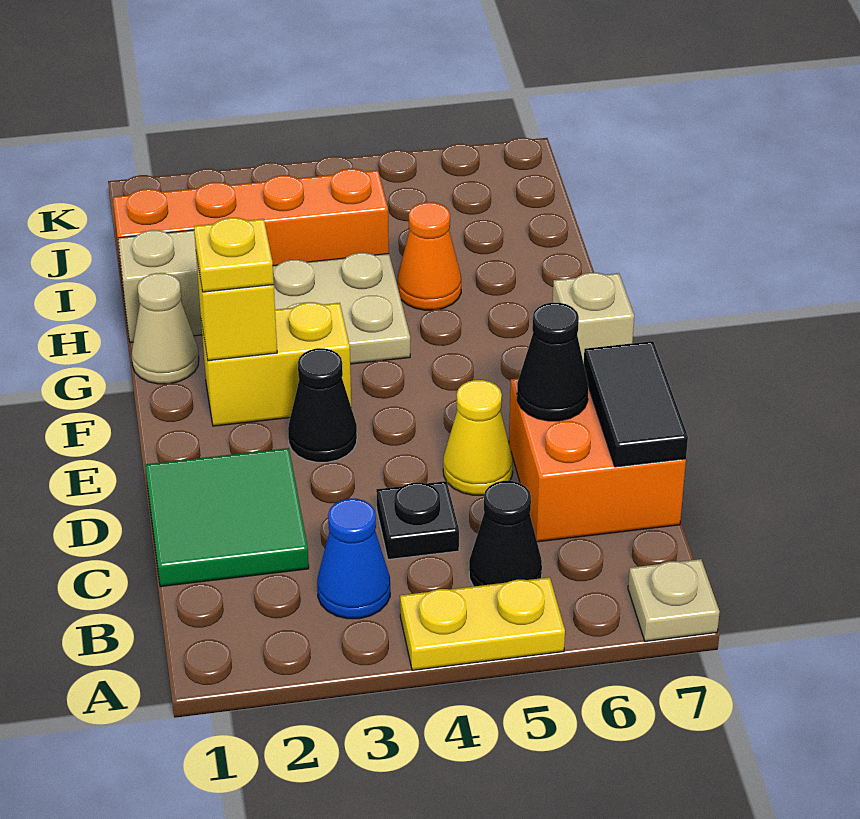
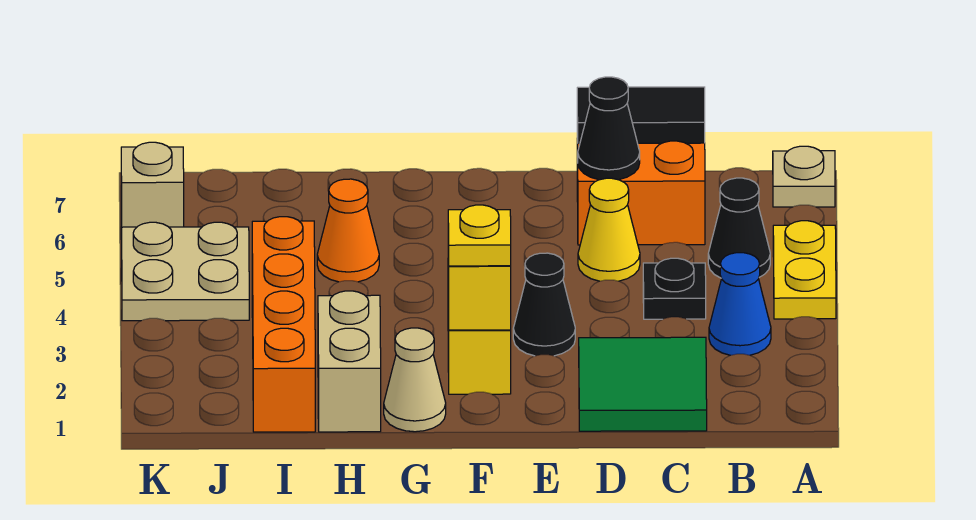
tan brick F7 level 1 -> tan brick K6 level 1
tan plate G3:H4 level 1 -> tan plate J4:K5 level 1

